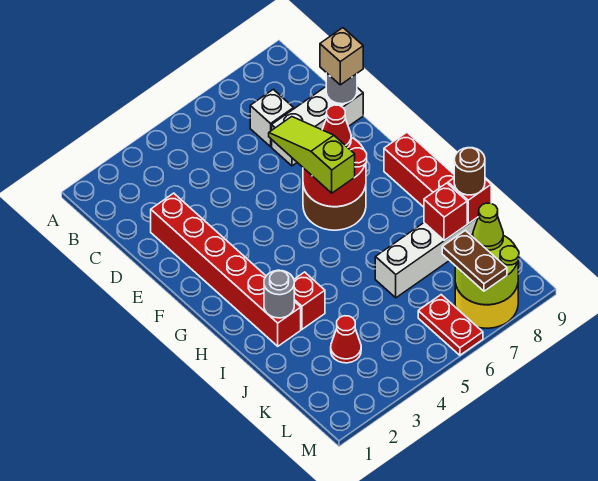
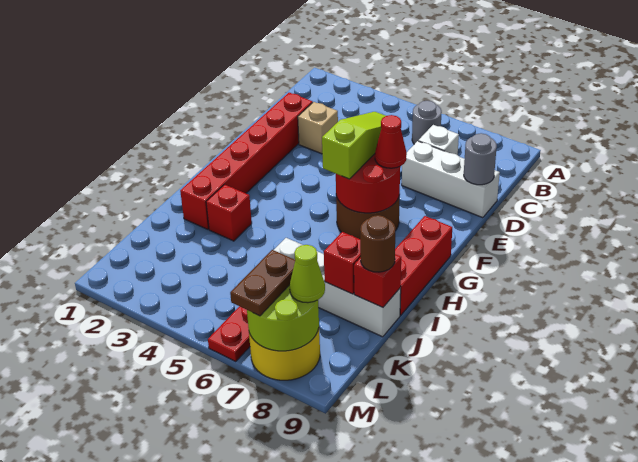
tan brick D9 level 3 -> tan brick D3 level 1
grey round brick I2 level 2 -> grey round brick B6 level 1
red cone K3 level 1 -> none

